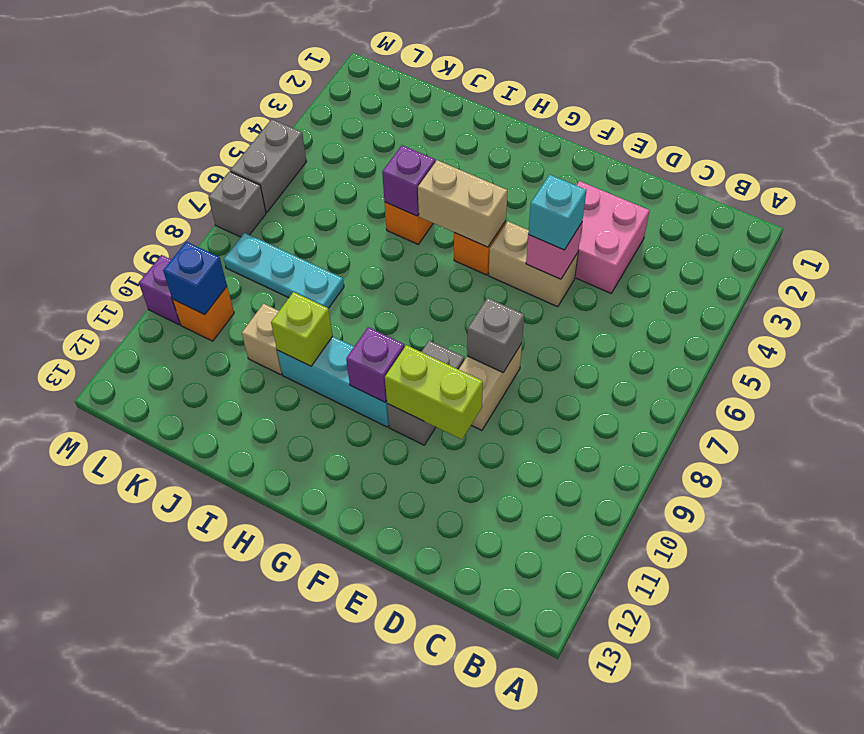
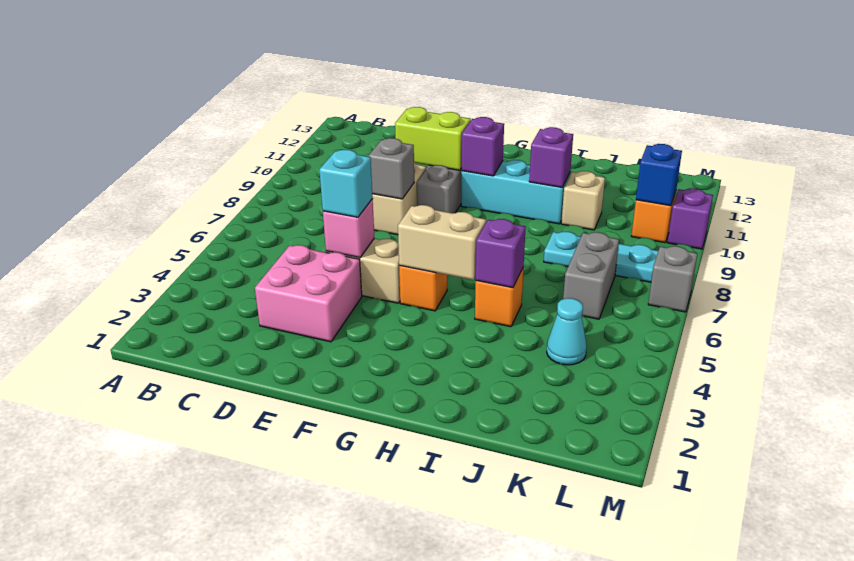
lime brick I10 level 2 -> purple brick I10 level 2
none -> cyan cone K4 level 1
grey brick M5:M6 level 1 -> grey brick K6:K7 level 1

